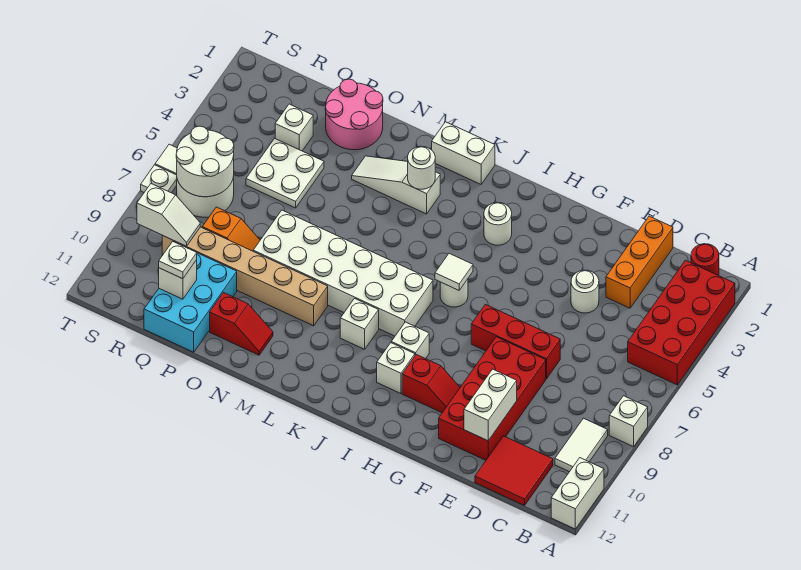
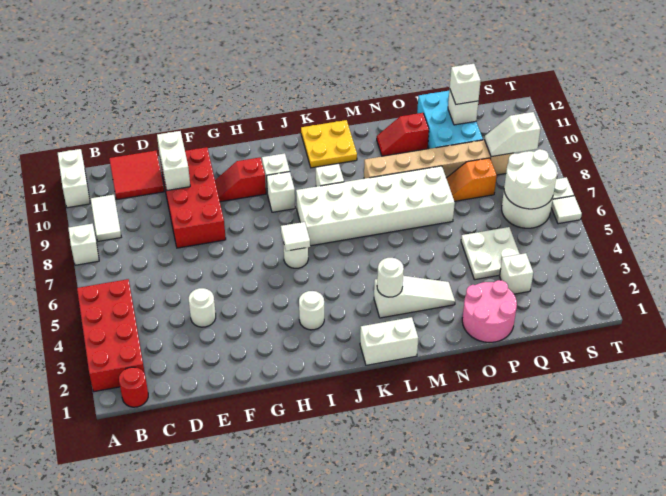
orange brick D1:D3 level 1 -> none
red brick E7:G7 level 1 -> none
none -> yellow plate K11:L12 level 1
white plate Q11 level 3 -> white brick Q11 level 3

